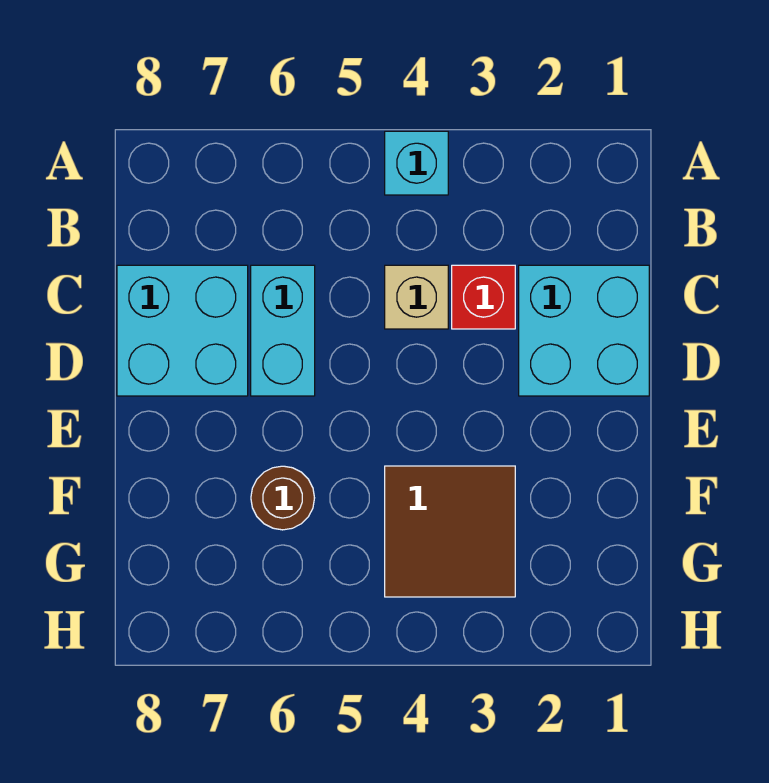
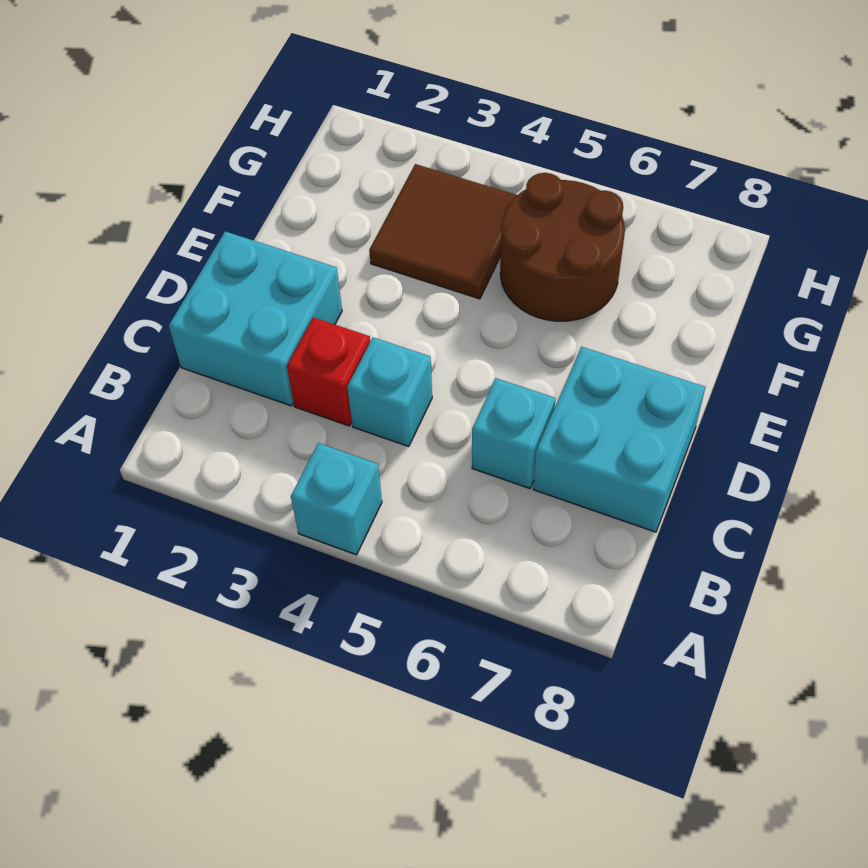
tan brick C4 level 1 -> cyan brick C4 level 1
cyan brick C6:D6 level 1 -> cyan brick C6 level 1
brown round brick F6 level 1 -> brown round brick F5:G6 level 1

